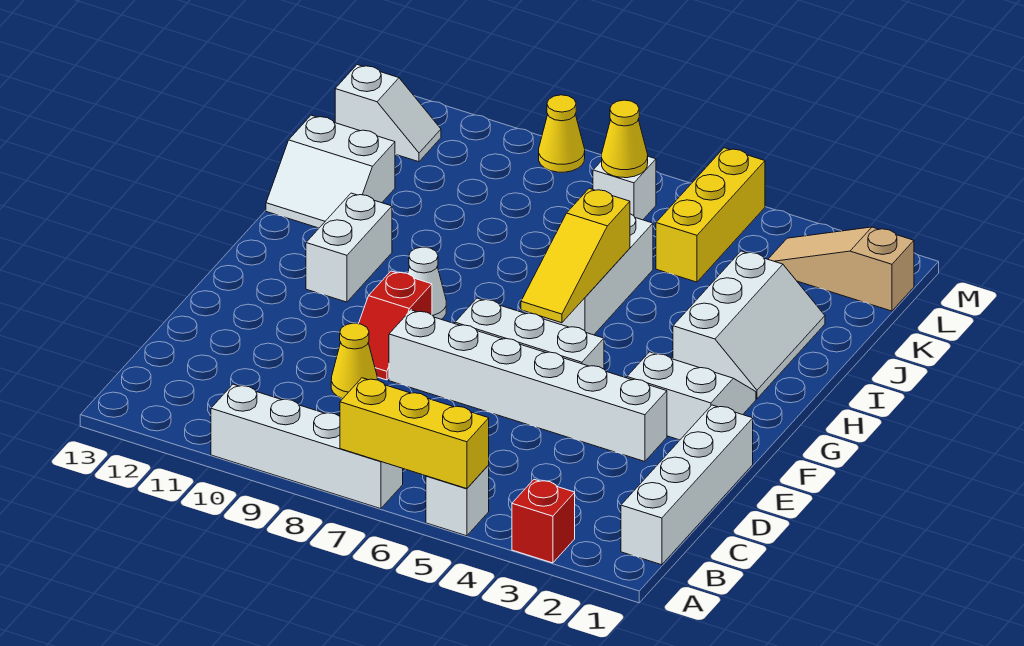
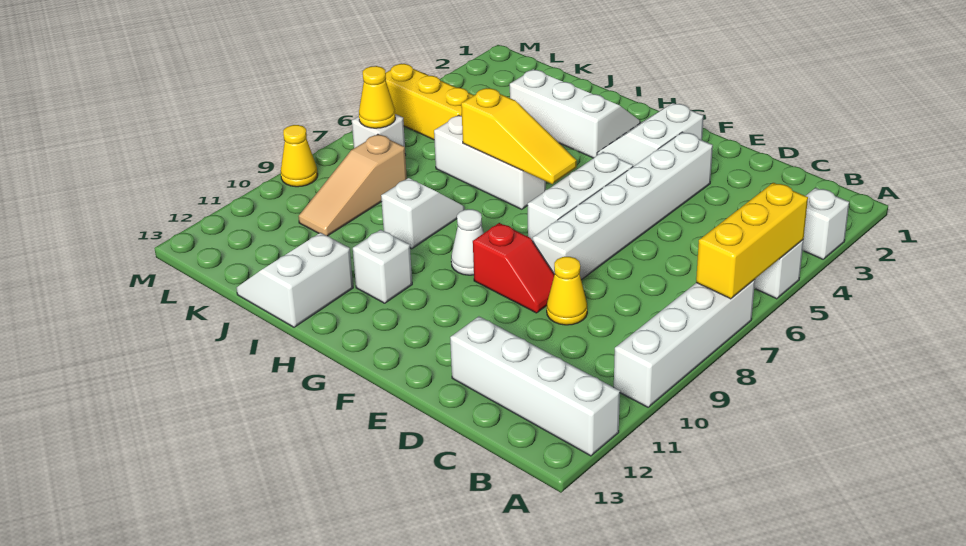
red brick A3 level 1 -> white brick A3 level 1
white brick B1:E1 level 1 -> white brick A12:D12 level 1
white brick G11:H11 level 1 -> white brick H11 level 1
white slope I12:J13 level 1 top J -> white slope I12:J13 level 1 top I
tan slope L1:L3 level 1 top 1 -> tan slope K8:K10 level 1 top 8
white slope L12:L13 level 1 top 13 -> white slope I8:I9 level 1 top 9

